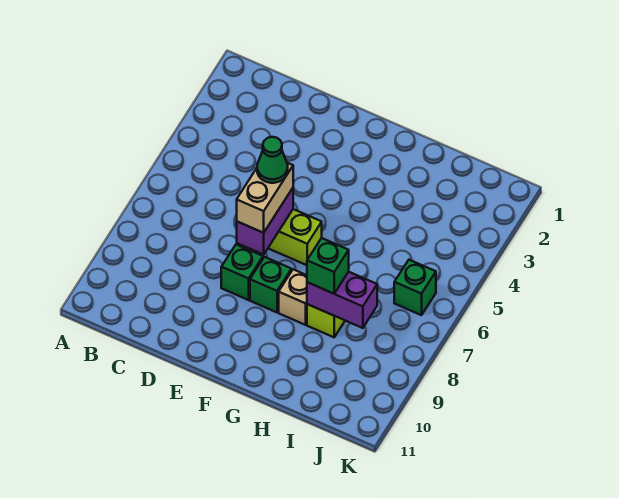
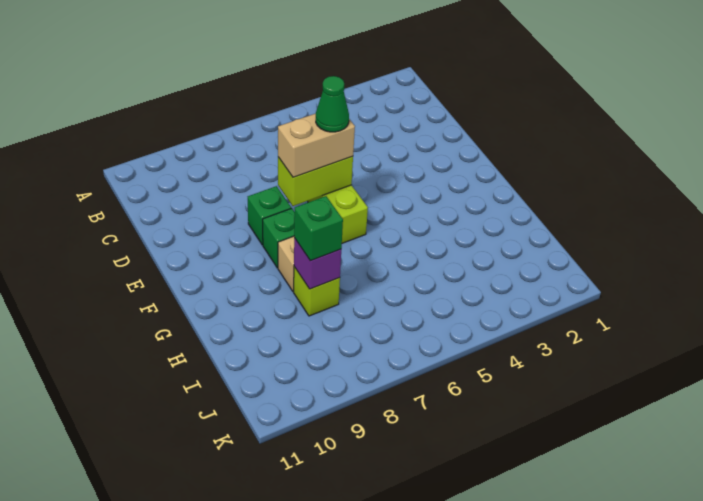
purple brick E6:E7 level 2 -> lime brick E6:E7 level 2
purple brick H8:I8 level 2 -> purple brick H8 level 2
green brick J6 level 1 -> none

